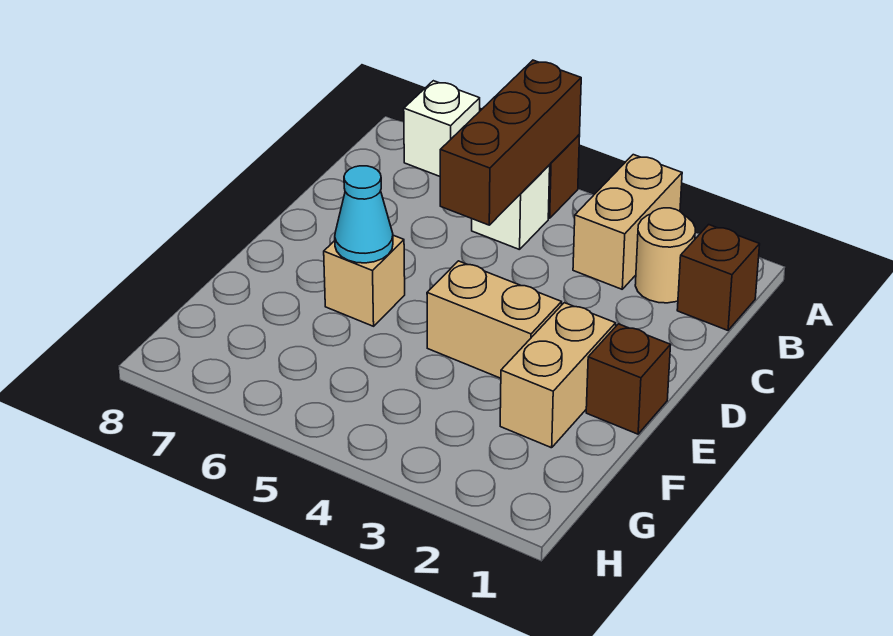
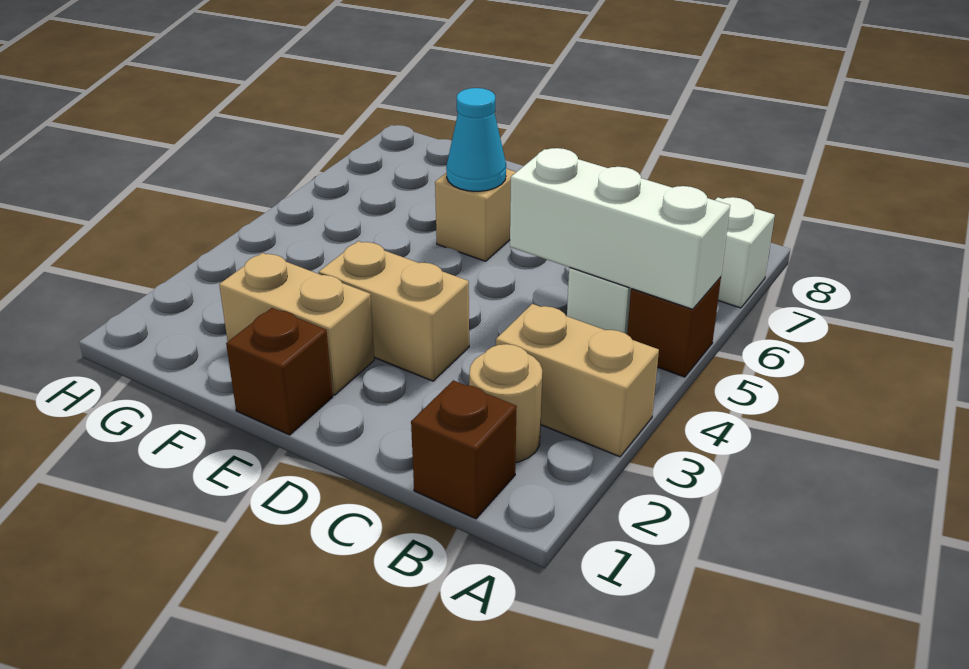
brown brick A5:C5 level 2 -> white brick A5:C5 level 2
tan brick E3:E4 level 1 -> tan brick D3:E3 level 1

